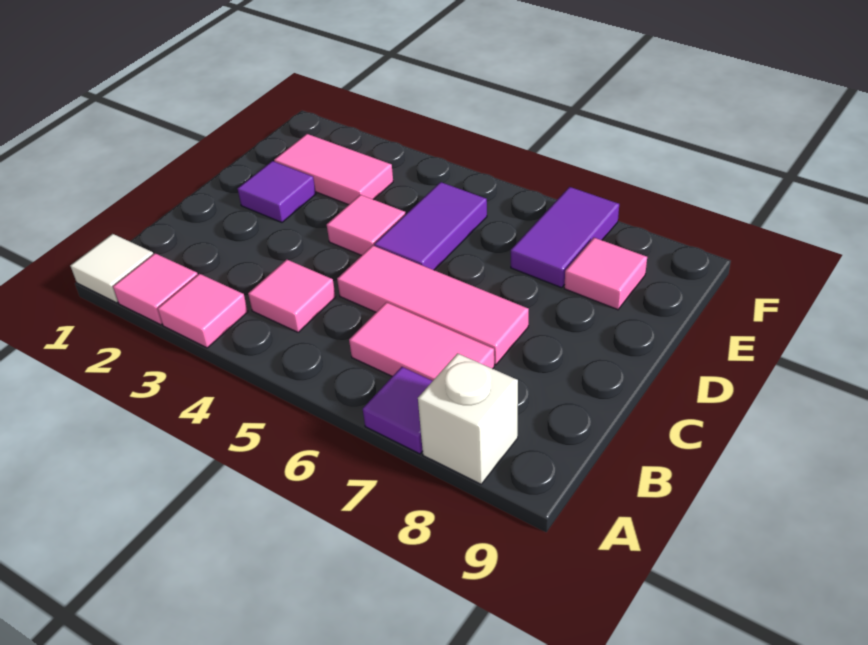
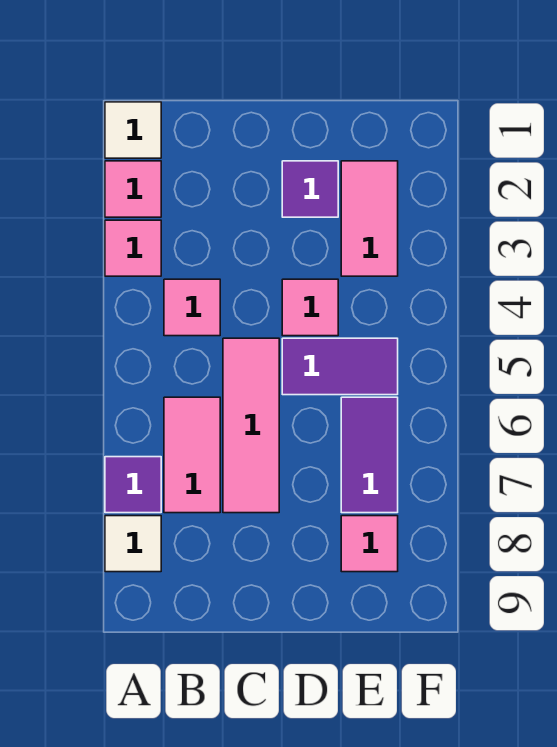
white brick A8 level 1 -> white tile A8 level 1
purple tile E7:F7 level 1 -> purple tile E6:E7 level 1

